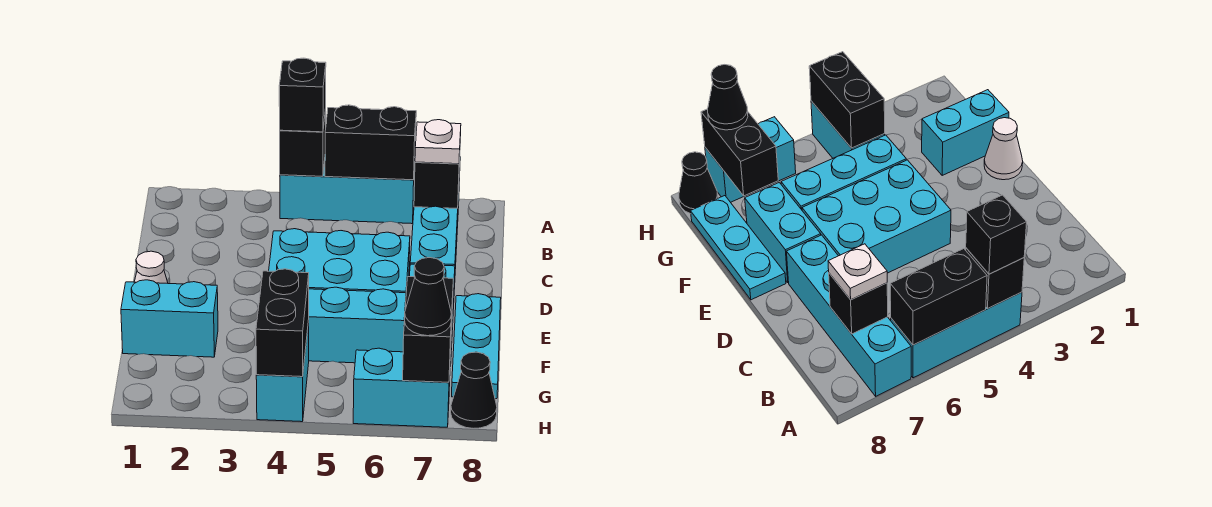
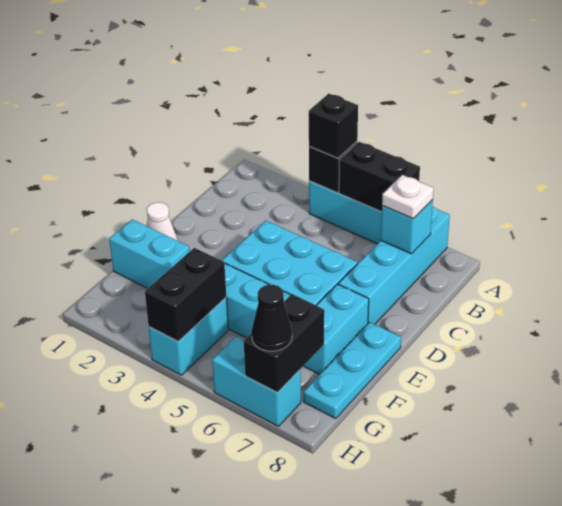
black brick B7 level 2 -> cyan brick B7 level 2
black cone H8 level 1 -> none

